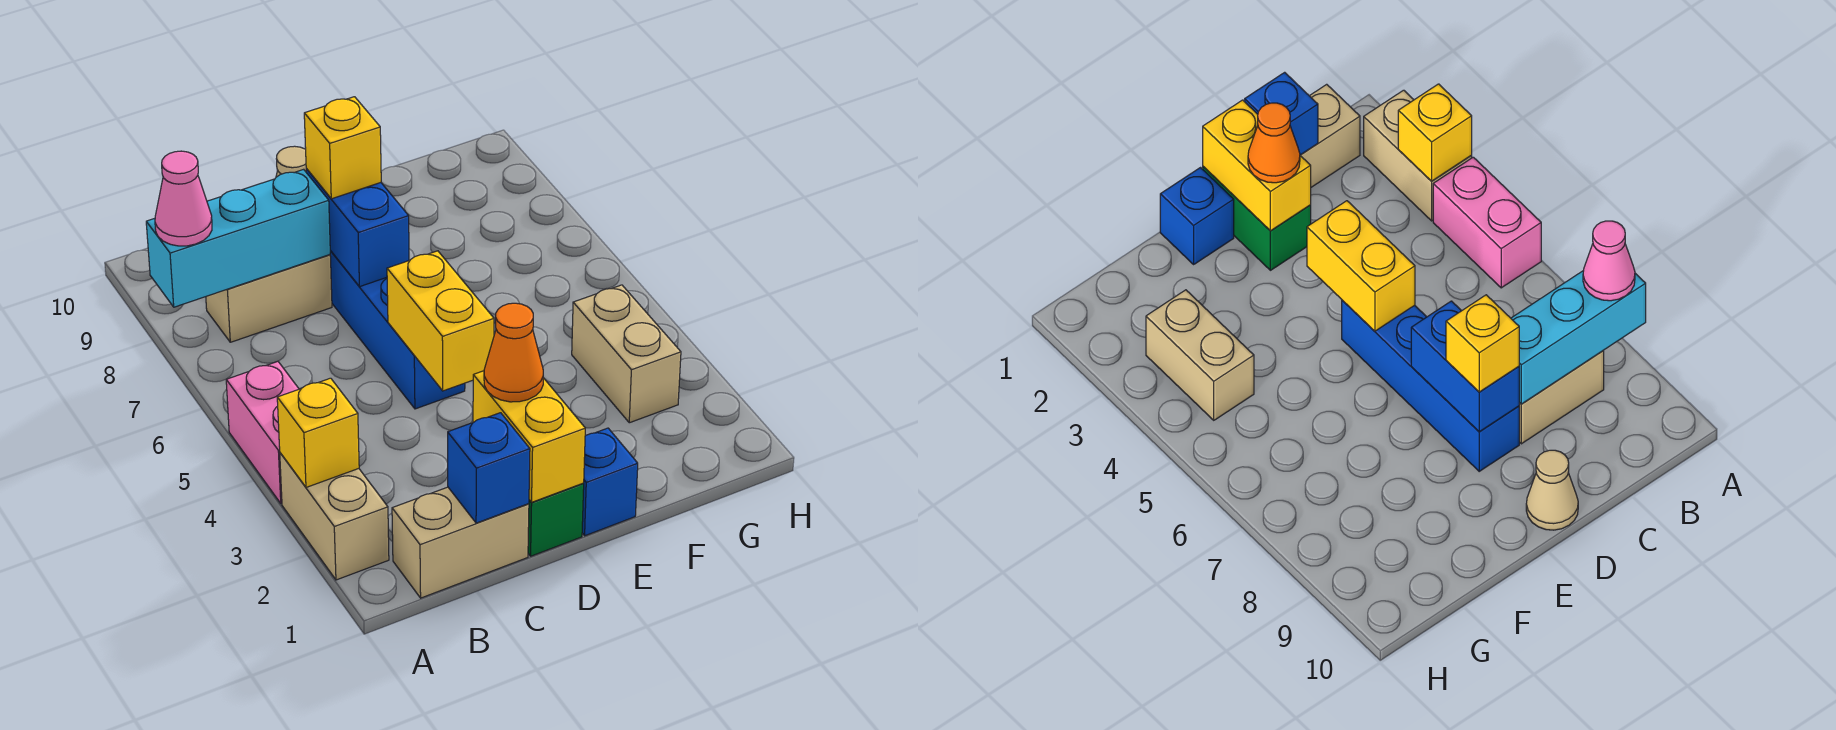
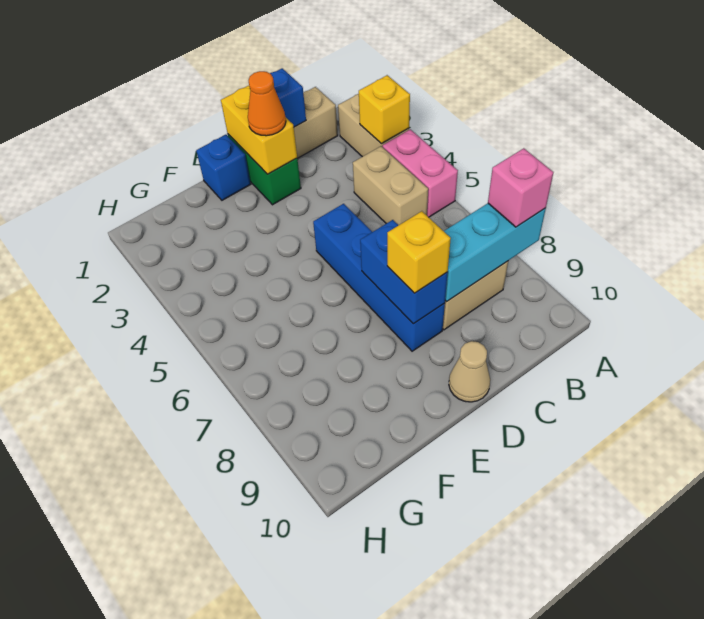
pink cone A8 level 3 -> pink brick A8 level 3
yellow brick D4:D5 level 2 -> none
tan brick G3:G4 level 1 -> tan brick B4:B5 level 1

